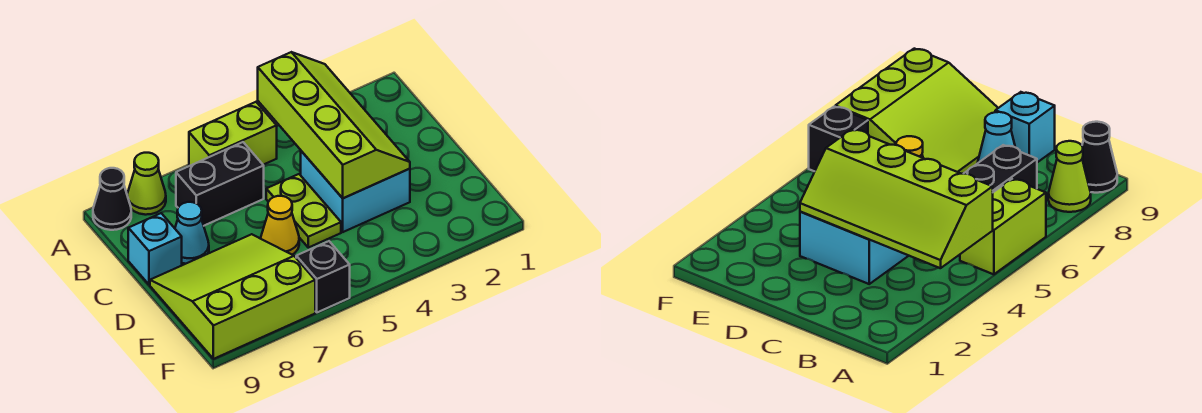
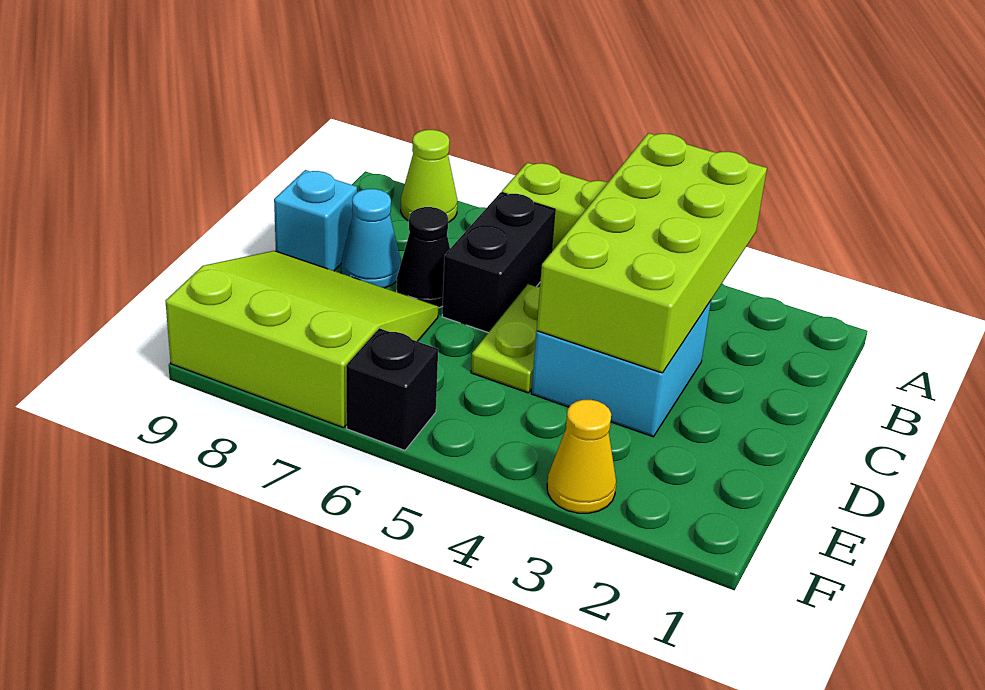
lime slope A3:D4 level 2 top 4 -> lime brick A3:D4 level 2
black cone A9 level 1 -> black cone C7 level 1
black brick B6:B7 level 1 -> black brick B6:C6 level 1
yellow cone D6 level 1 -> yellow cone F3 level 1

